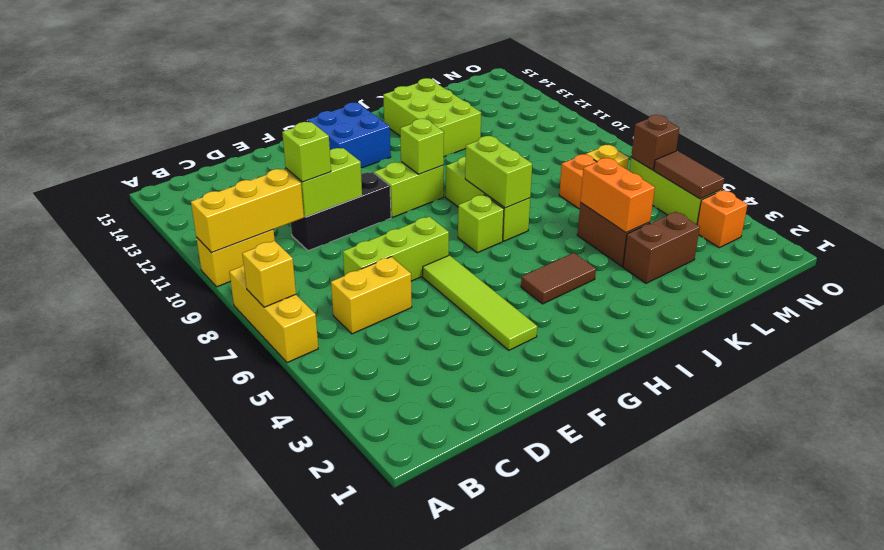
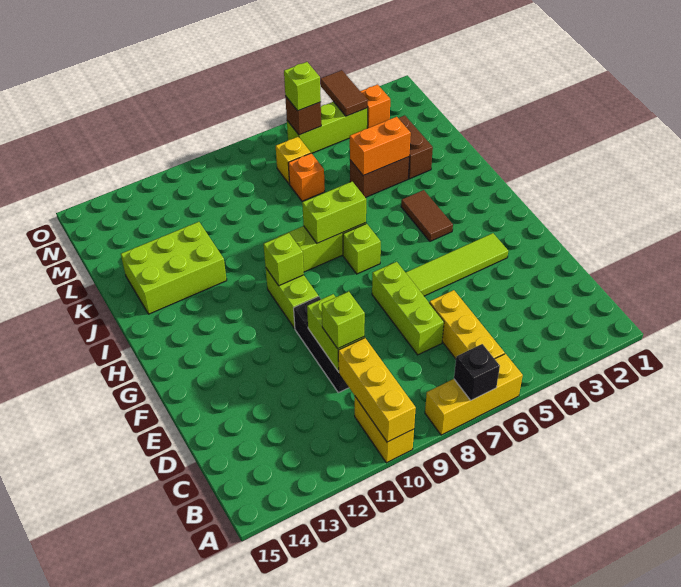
yellow brick A7 level 2 -> black brick A7 level 2
yellow brick C6:D6 level 1 -> yellow brick B6:D6 level 1
blue brick G13:H14 level 1 -> none
brown tile N4:N5 level 2 -> brown tile N4:O4 level 2
none -> lime brick N6 level 3

